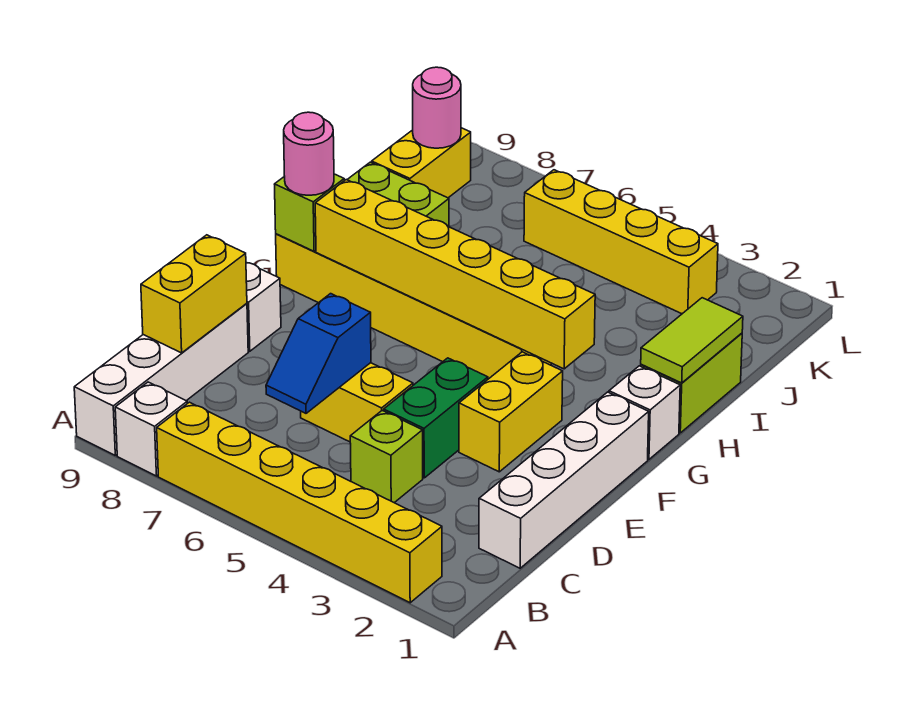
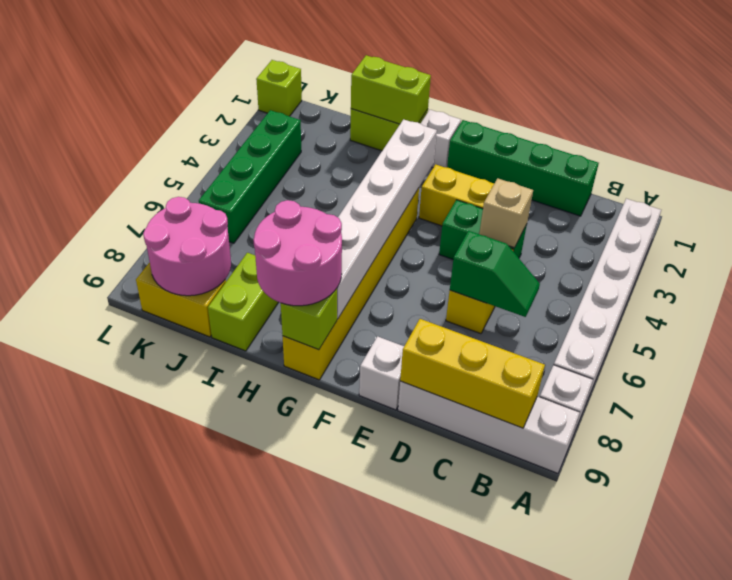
yellow brick A2:A7 level 1 -> white brick A2:A7 level 1
white brick C1:F1 level 1 -> green brick C1:F1 level 1
lime brick C4 level 1 -> lime brick L1 level 1
blue slope C6:D6 level 2 top D -> green slope C6:D6 level 2 top D
yellow brick C9:D9 level 2 -> yellow brick B9:D9 level 2
none -> tan brick D4 level 2
yellow brick G3:G8 level 2 -> white brick G3:G8 level 2
pink round brick G9 level 3 -> pink round brick G8:H9 level 3
lime tile H1:I1 level 2 -> lime brick H1:I1 level 2
yellow brick K3:K6 level 1 -> green brick K3:K6 level 1
pink round brick K9 level 2 -> pink round brick J8:K9 level 2

